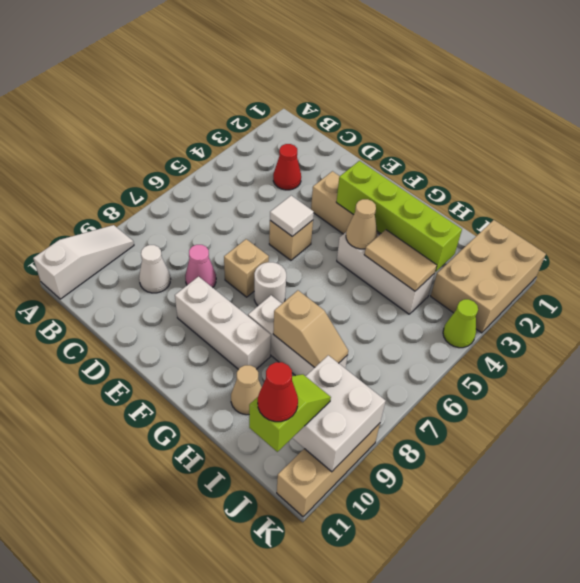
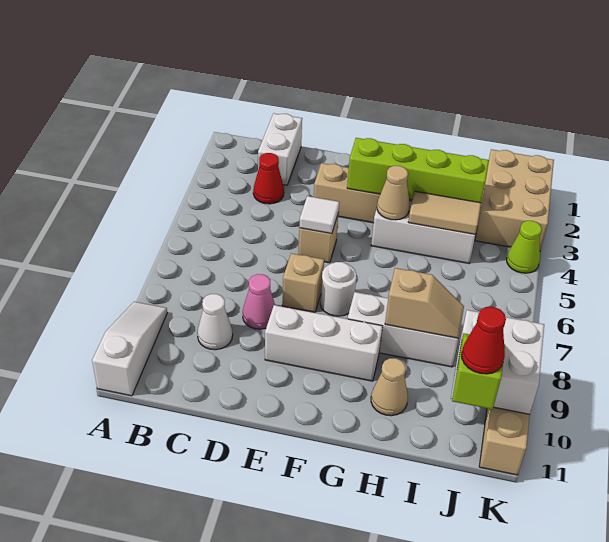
none -> white brick C1:C2 level 1

